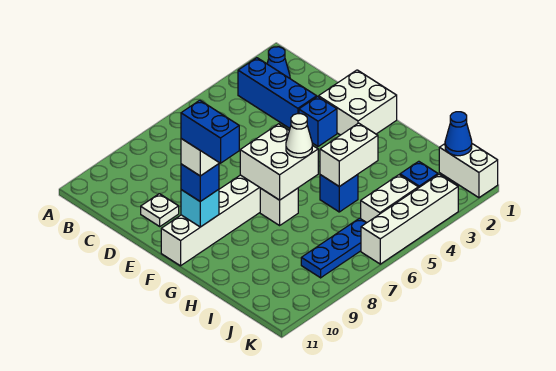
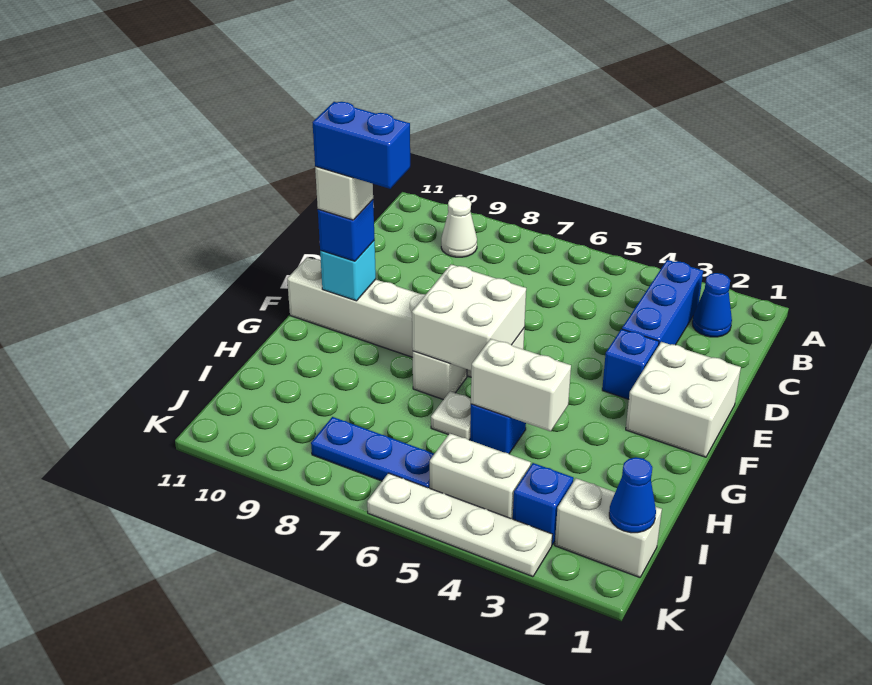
white plate D10 level 1 -> white plate H6 level 1
blue brick F10:G10 level 5 -> blue brick F9:F10 level 5
white cone G6 level 3 -> white cone B9 level 1
white brick J1:K1 level 1 -> white brick J1:J2 level 1
white brick K3:K6 level 1 -> white plate K3:K6 level 1

